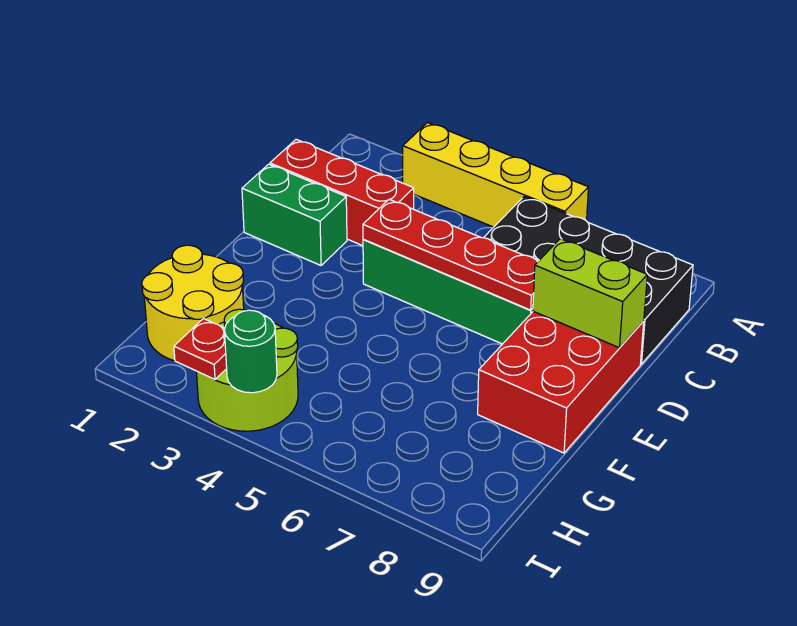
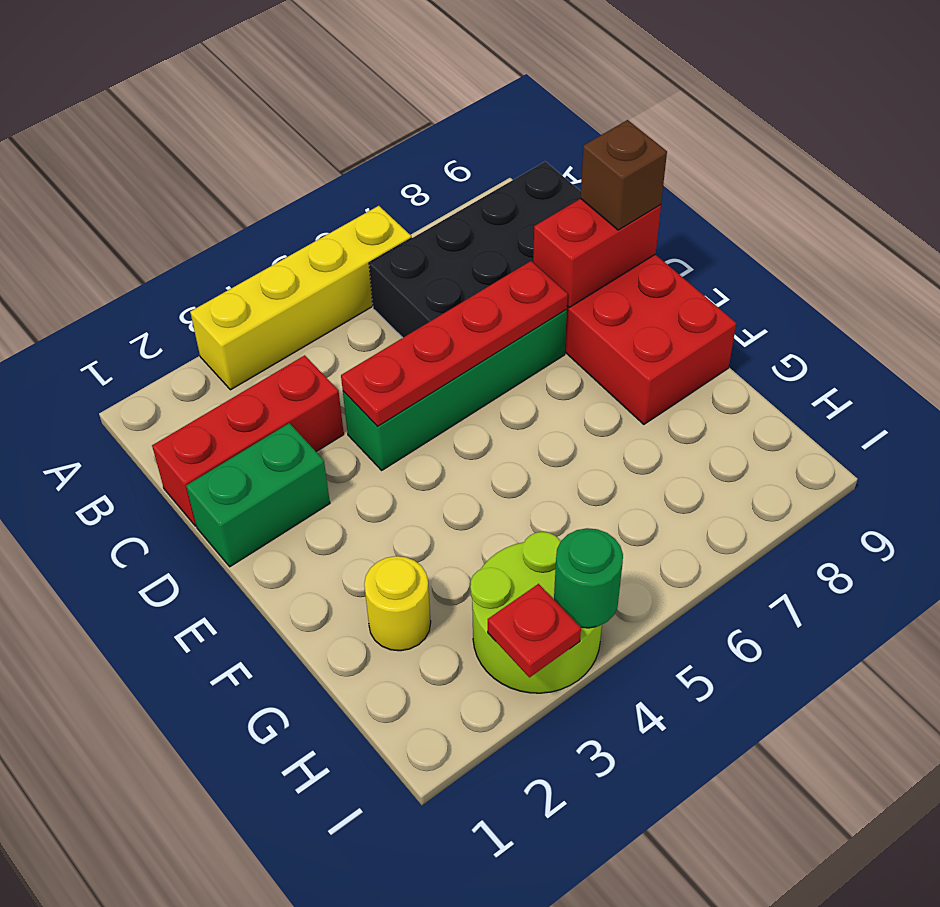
lime brick D8:D9 level 2 -> red brick D8:D9 level 2
none -> brown brick D9 level 3
yellow round brick G1:H2 level 1 -> yellow round brick G2 level 1

